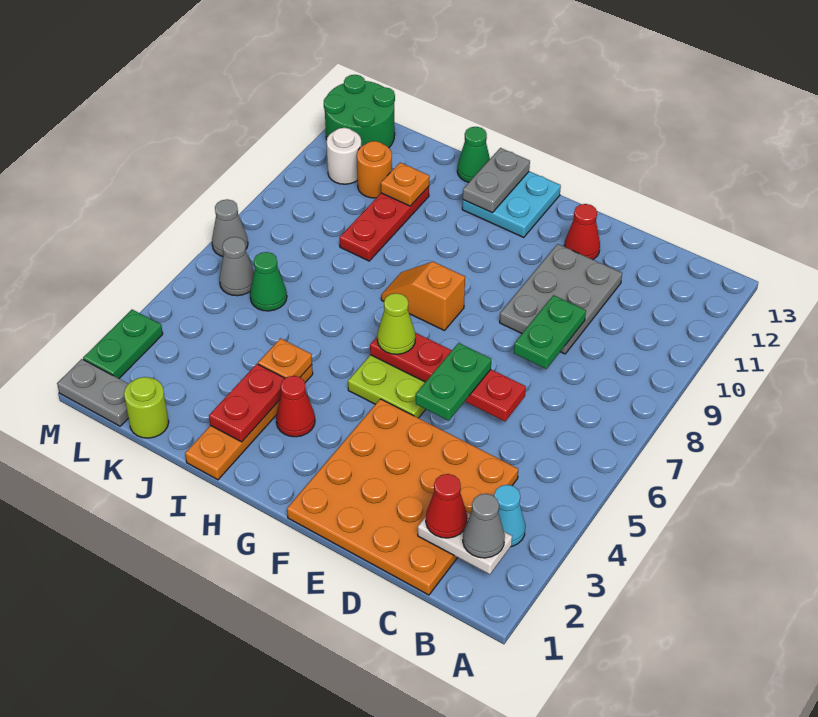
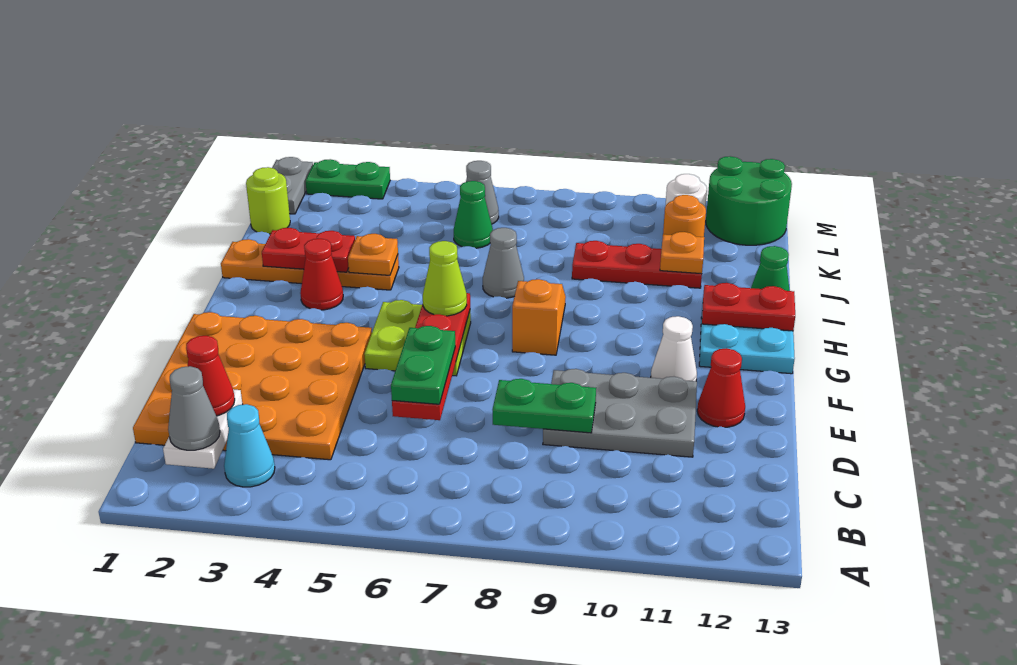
green plate E5:E6 level 3 -> green plate D6:E6 level 3
none -> white cone F11 level 1
grey plate H12:H13 level 2 -> red plate H12:H13 level 2
grey cone M7 level 1 -> grey cone I7 level 1

